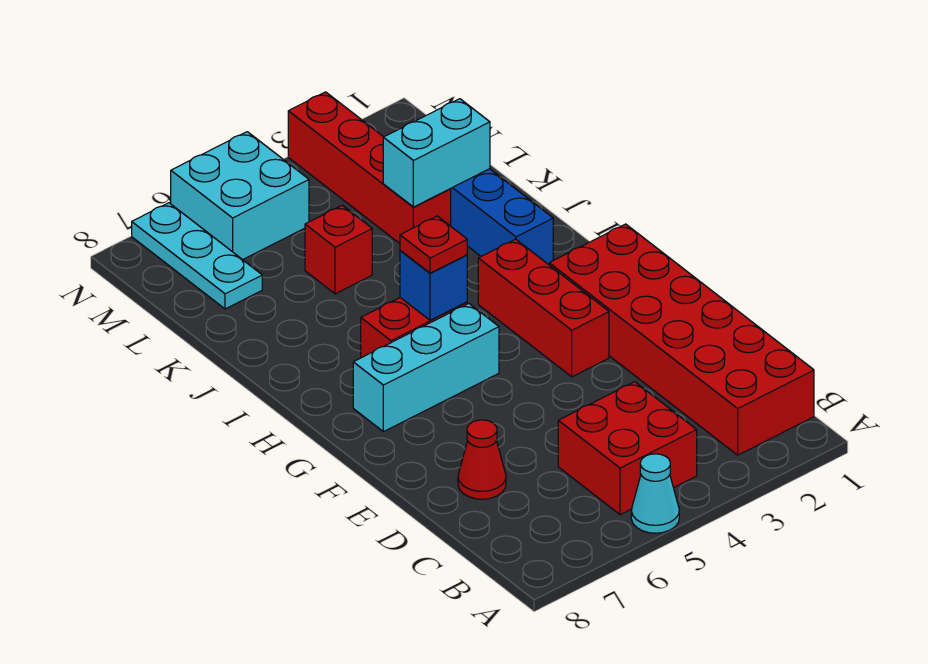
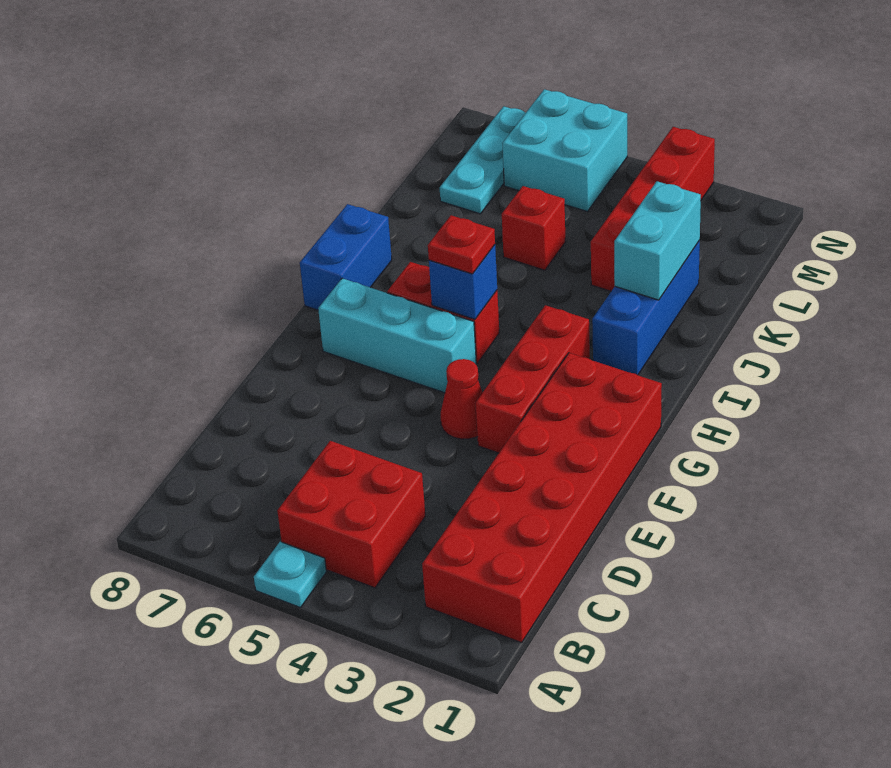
cyan cone A5 level 1 -> cyan plate A5 level 1
red cone D7 level 1 -> red cone F4 level 1
none -> blue brick H8:I8 level 1
cyan brick K2:K3 level 2 -> cyan brick J2:K2 level 2

